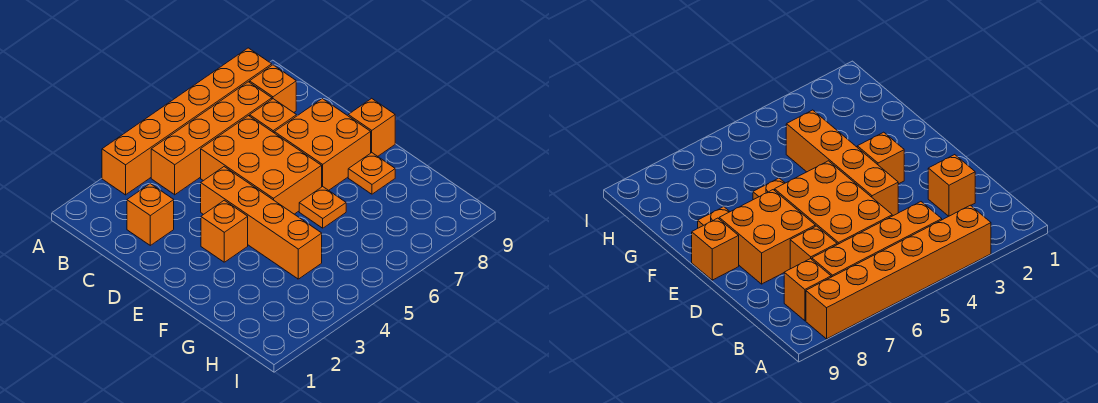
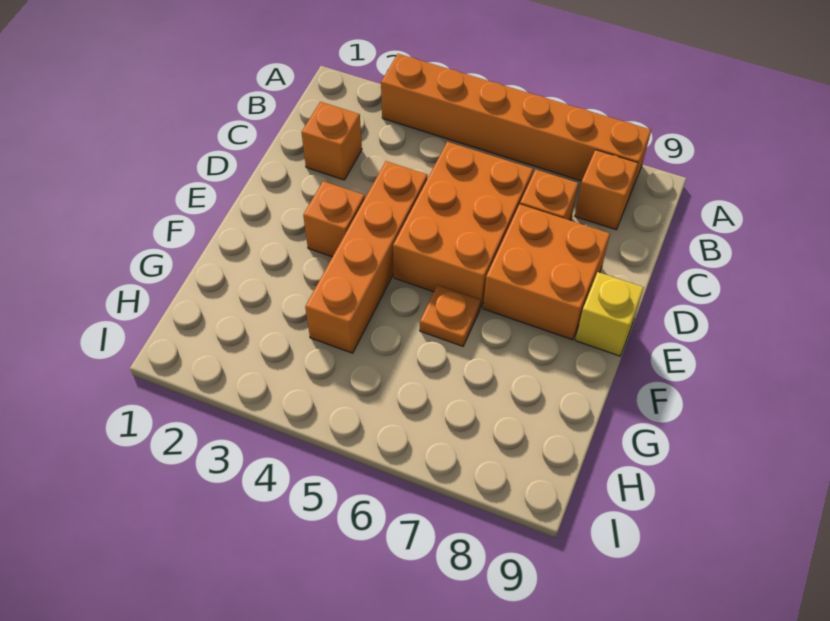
orange brick B4:B7 level 1 -> none
orange brick E9 level 1 -> yellow brick E9 level 1
orange plate F8 level 1 -> none

